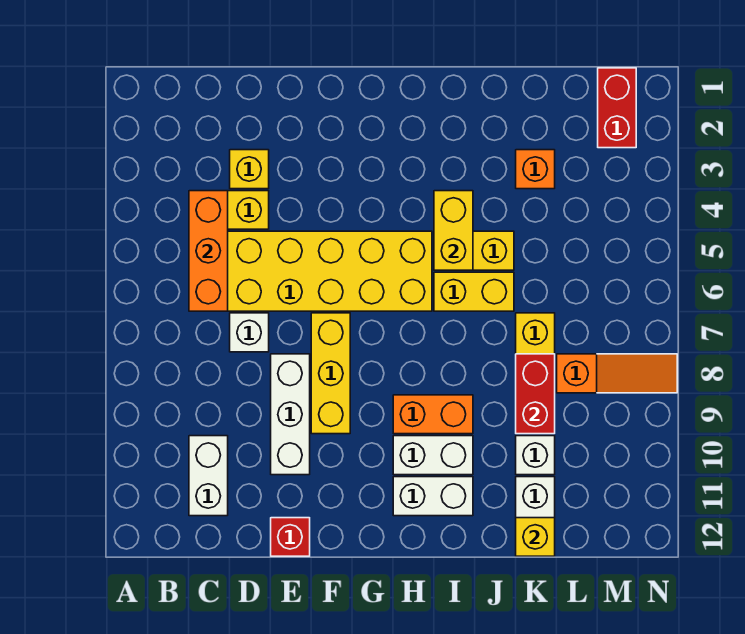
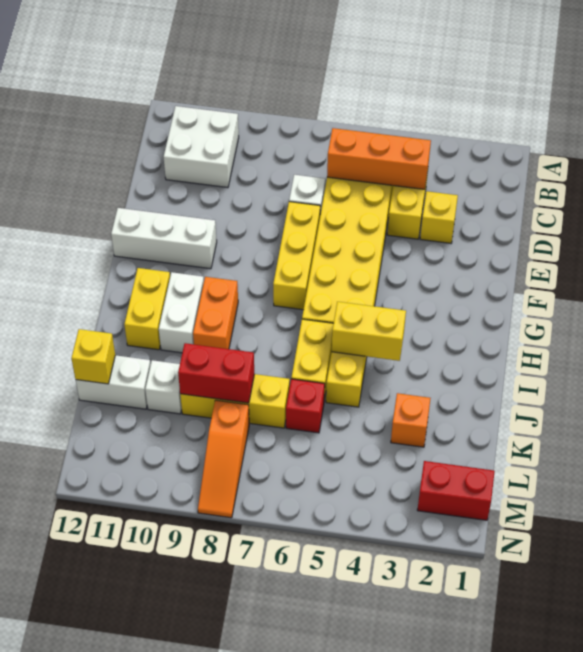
white brick C10:C11 level 1 -> white brick B10:C11 level 1
white brick E8:E10 level 1 -> white brick F10:F12 level 1
red brick E12 level 1 -> red brick K6 level 1
yellow brick F7:F9 level 1 -> yellow brick E7:G7 level 1
white brick H11:I11 level 1 -> yellow brick H11:I11 level 1

